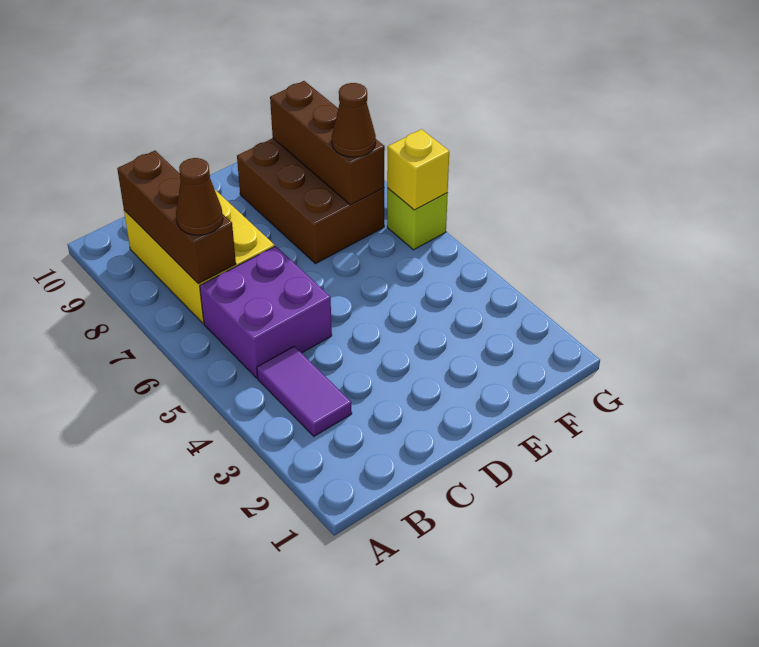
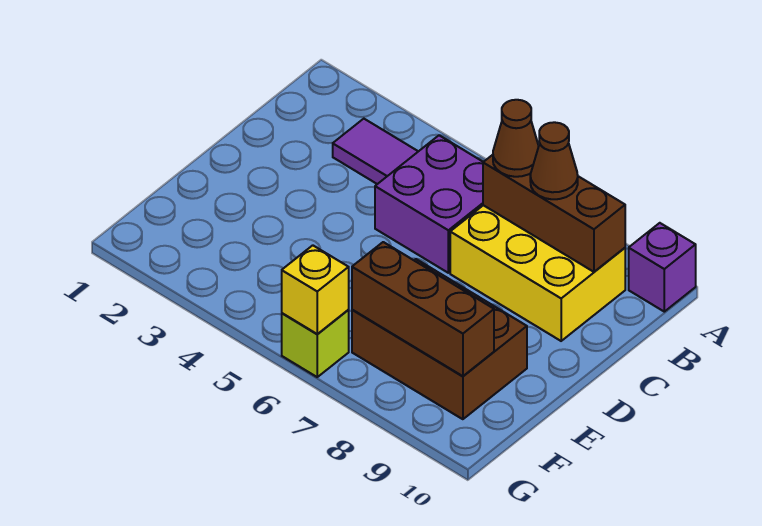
none -> purple brick A10 level 1
brown cone F7 level 3 -> brown cone B8 level 3

